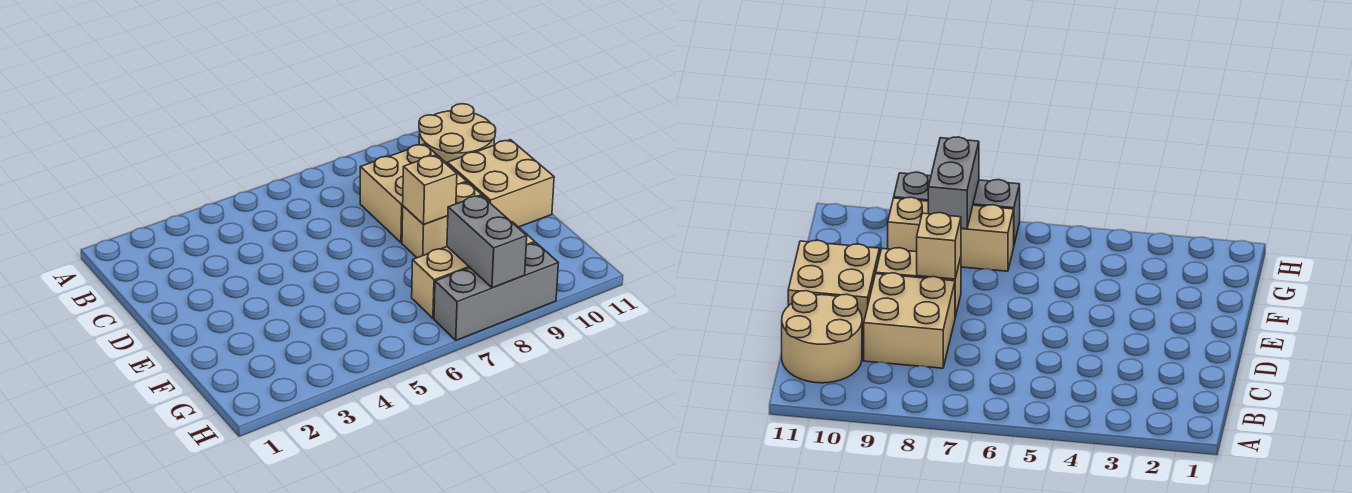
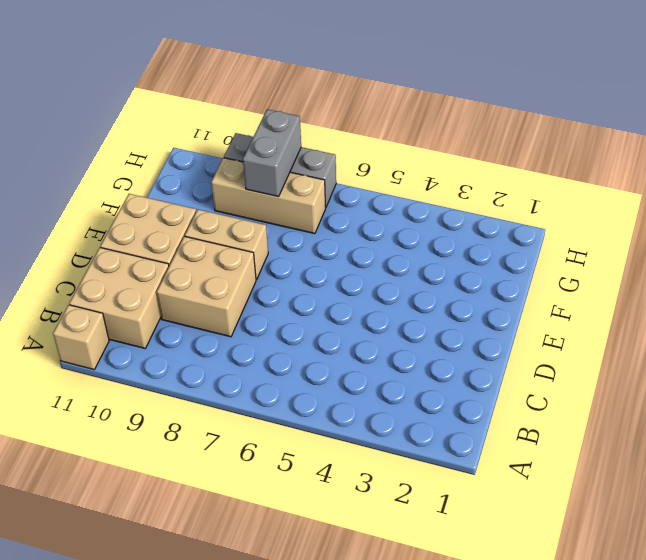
tan round brick B10:C11 level 1 -> tan brick B10:C11 level 1
tan brick E8 level 2 -> tan brick A11 level 1

